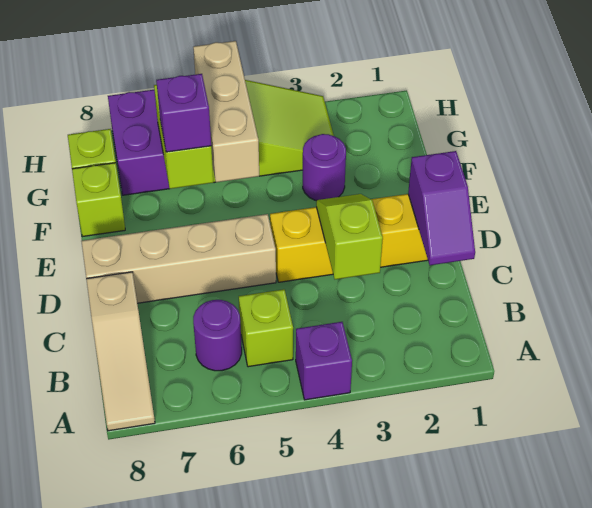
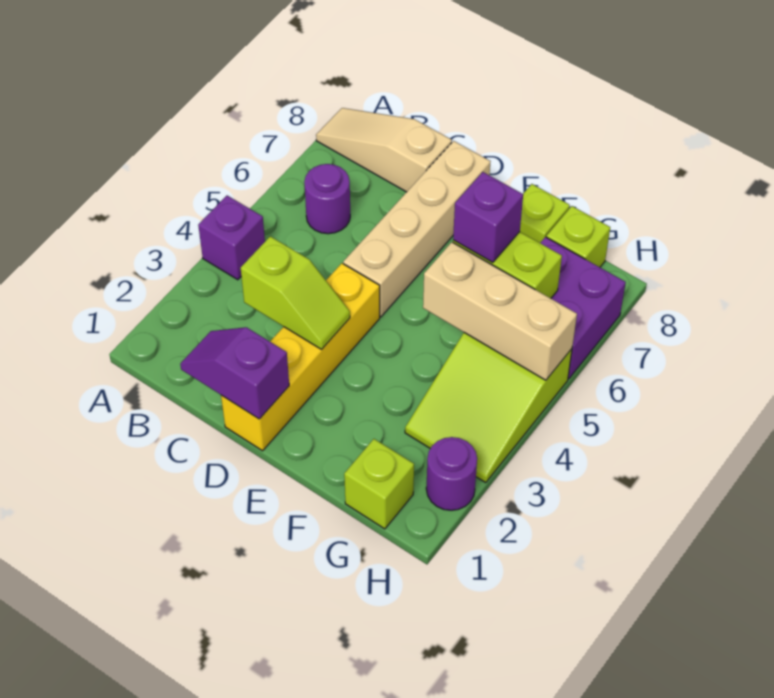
lime brick B5 level 1 -> lime brick G1 level 1
purple round brick F3 level 1 -> purple round brick H2 level 1

